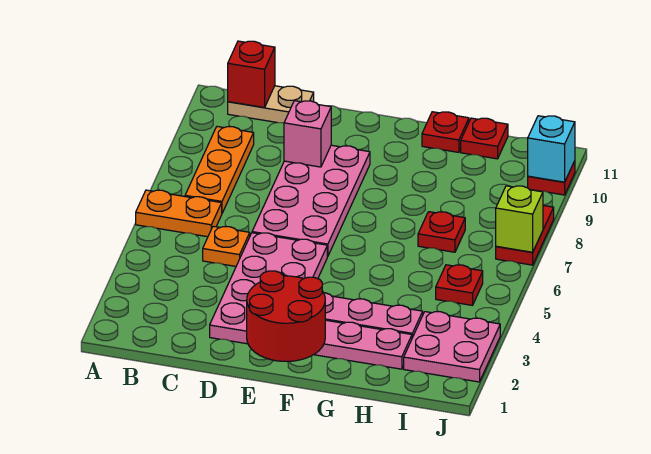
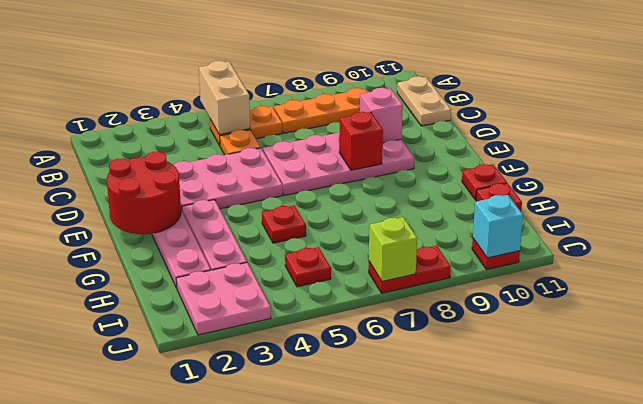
none -> tan brick A5:B5 level 2
orange plate A6:B6 level 1 -> orange plate B5:B6 level 1
red brick B11 level 2 -> red brick E8 level 2
red plate H7 level 1 -> red plate G5 level 1

